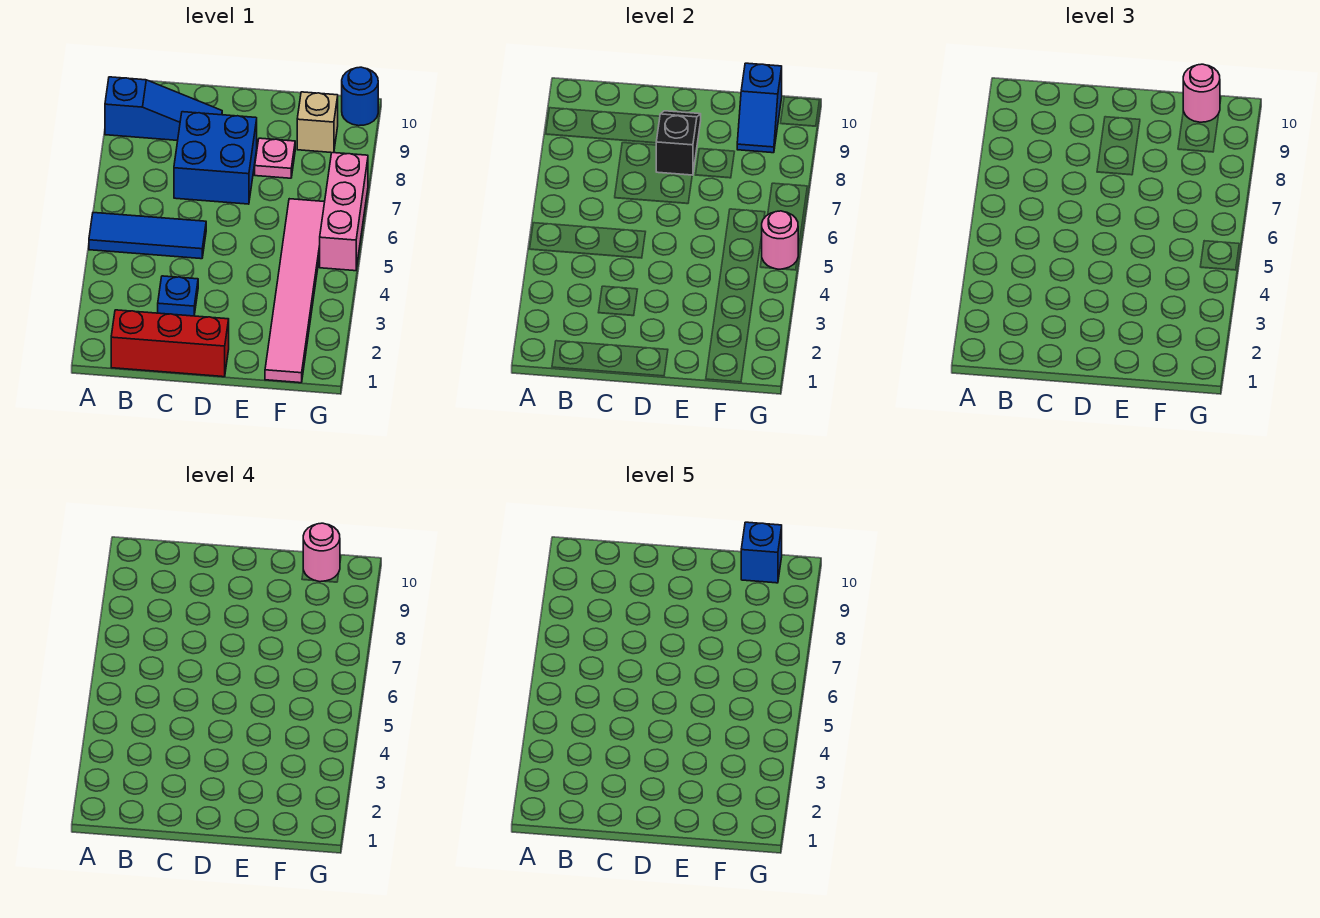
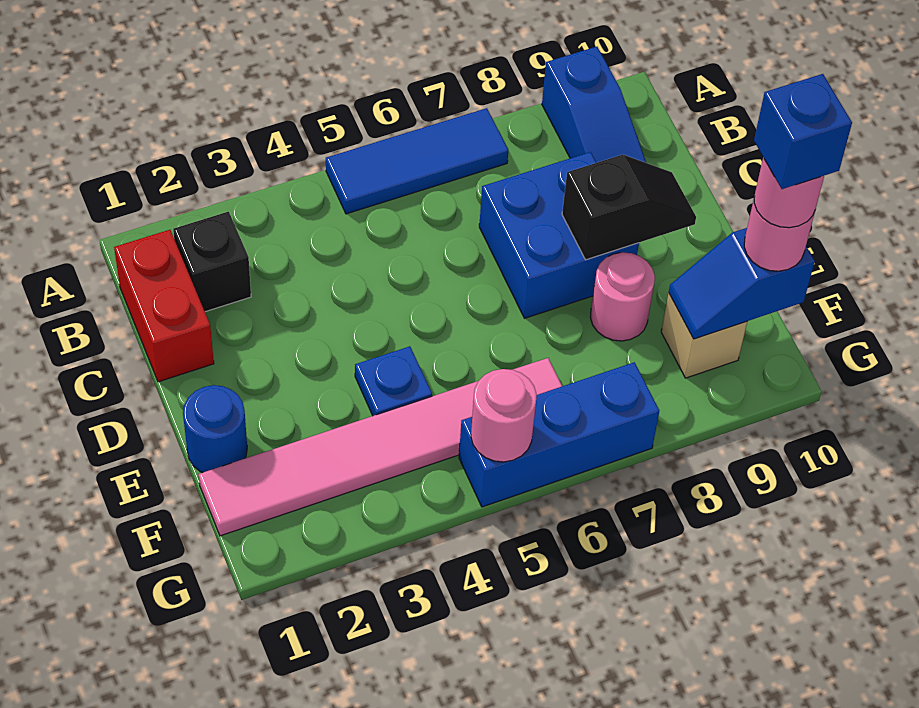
blue tile A5:C5 level 1 -> blue tile A5:A7 level 1
red brick B1:D1 level 1 -> red brick B1:C1 level 1
none -> black brick B2 level 1
blue plate C3 level 1 -> blue plate E4 level 1
pink plate E8 level 1 -> pink round brick E8 level 1
pink brick G5:G7 level 1 -> blue brick G5:G7 level 1
blue round brick G10 level 1 -> blue round brick E1 level 1

